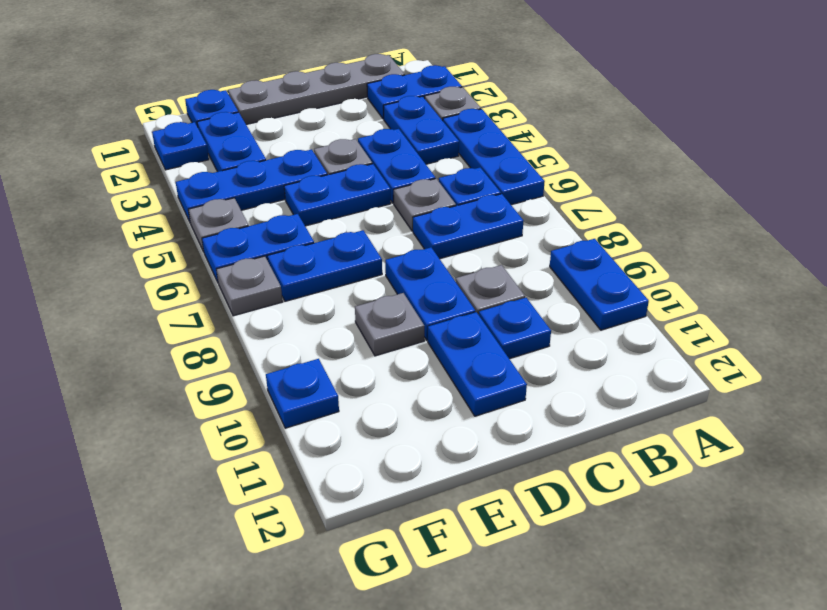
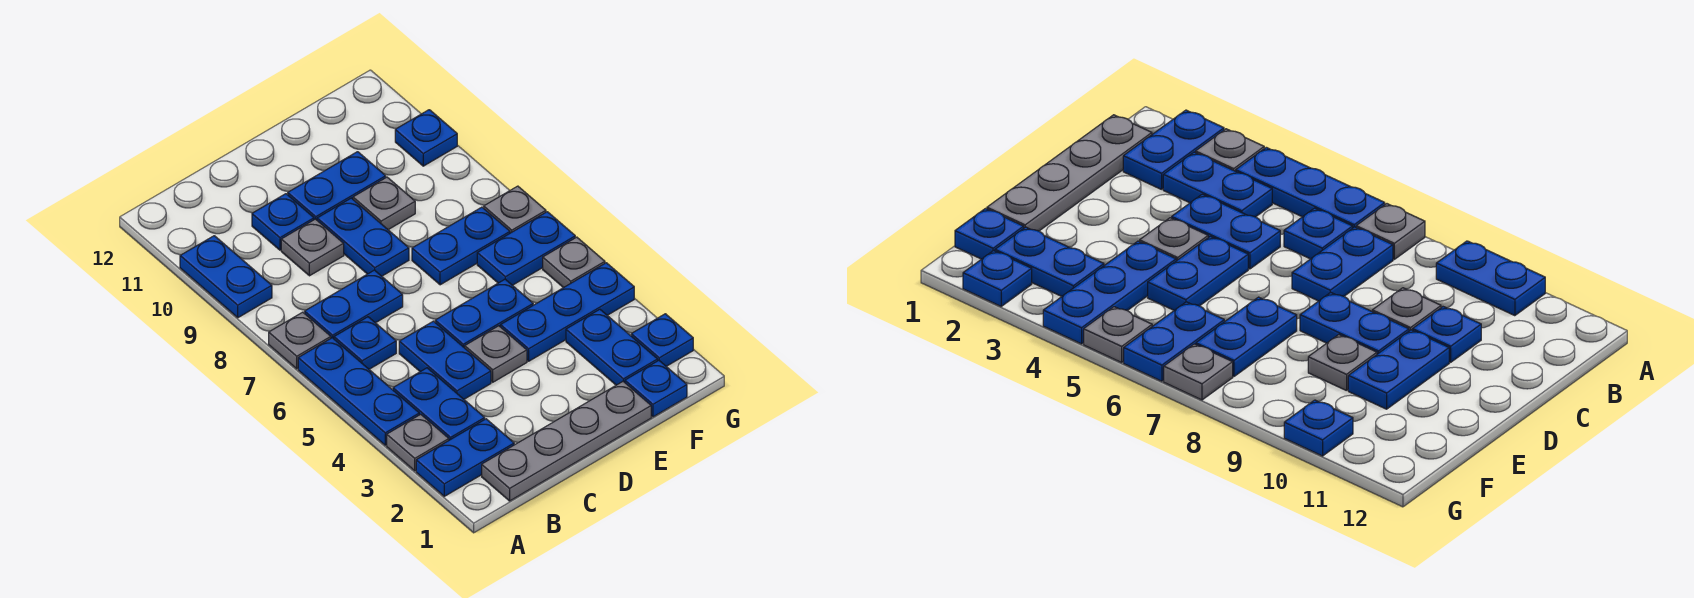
grey plate C6 level 1 -> grey plate A7 level 1
blue plate D10:D11 level 1 -> blue plate D10:E10 level 1

